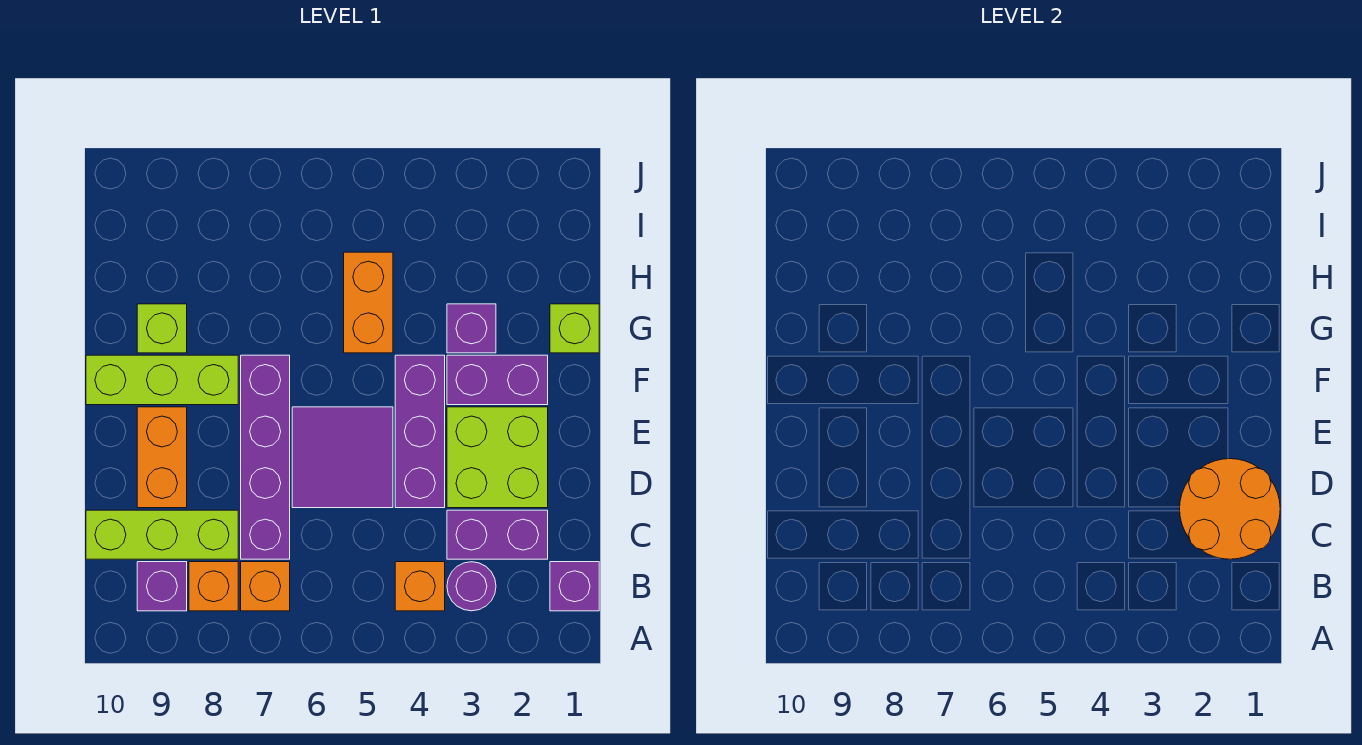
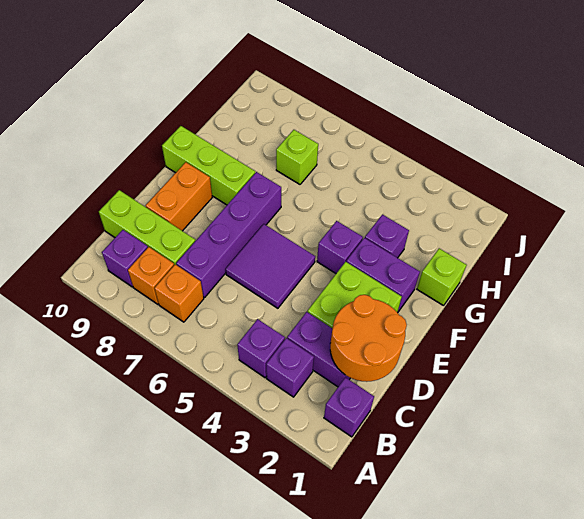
purple round brick B3 level 1 -> purple brick B3 level 1
orange brick B4 level 1 -> purple brick B4 level 1
purple brick D4:F4 level 1 -> purple brick F4 level 1
orange brick G5:H5 level 1 -> none
lime brick G9 level 1 -> lime brick H7 level 1

